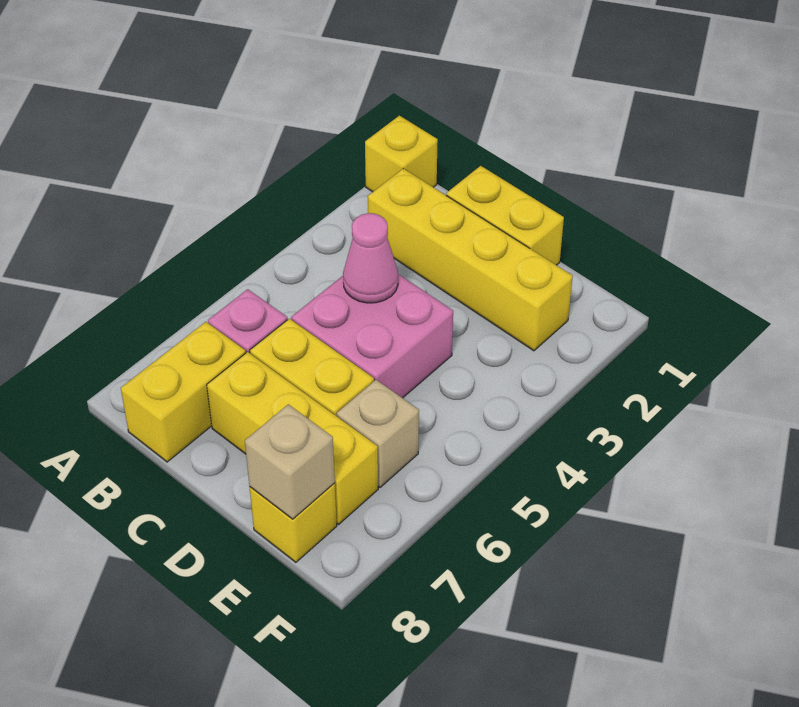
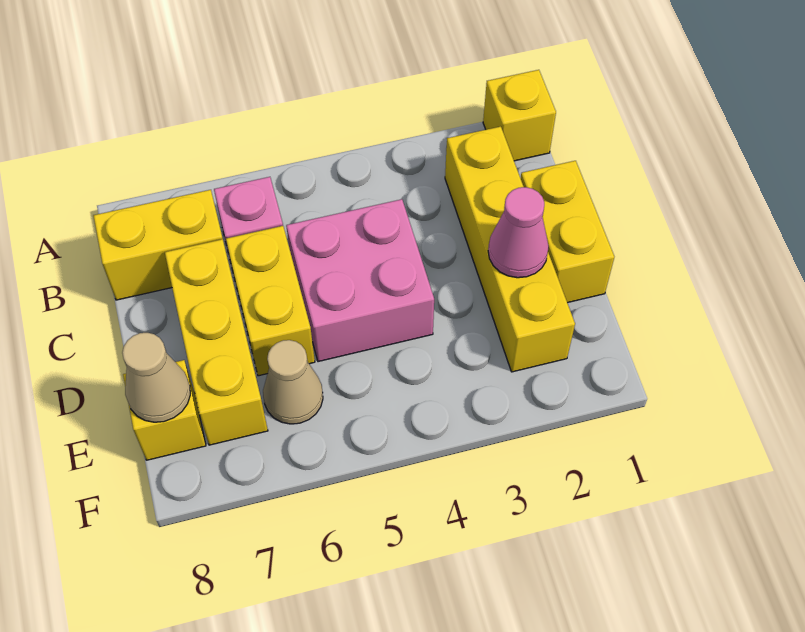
pink cone C4 level 2 -> pink cone D2 level 2
tan brick E6 level 1 -> tan cone E6 level 1
tan brick E8 level 2 -> tan cone E8 level 2

